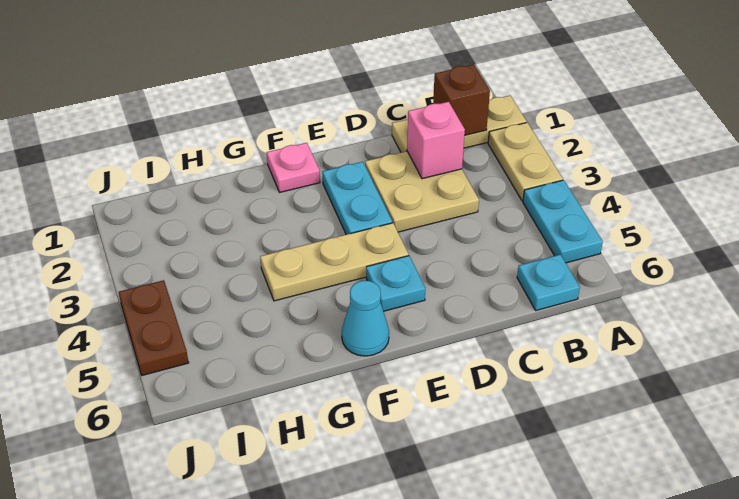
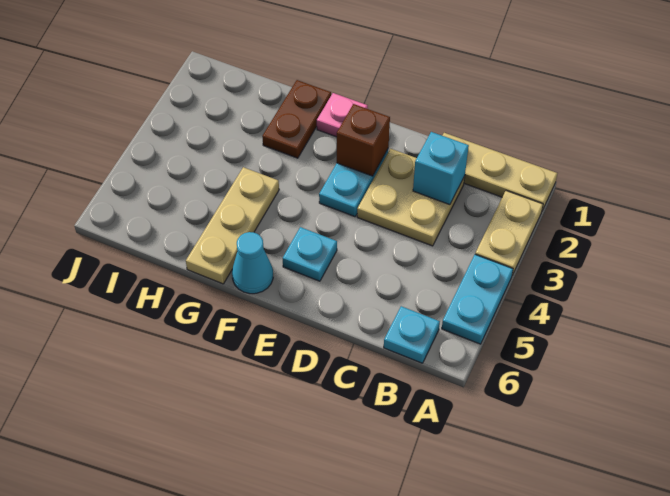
brown brick B1 level 2 -> brown brick E2 level 2
pink brick C2 level 2 -> cyan brick C2 level 2
tan plate E4:G4 level 1 -> tan plate G4:G6 level 1
brown plate J4:J5 level 1 -> brown plate G1:G2 level 1

